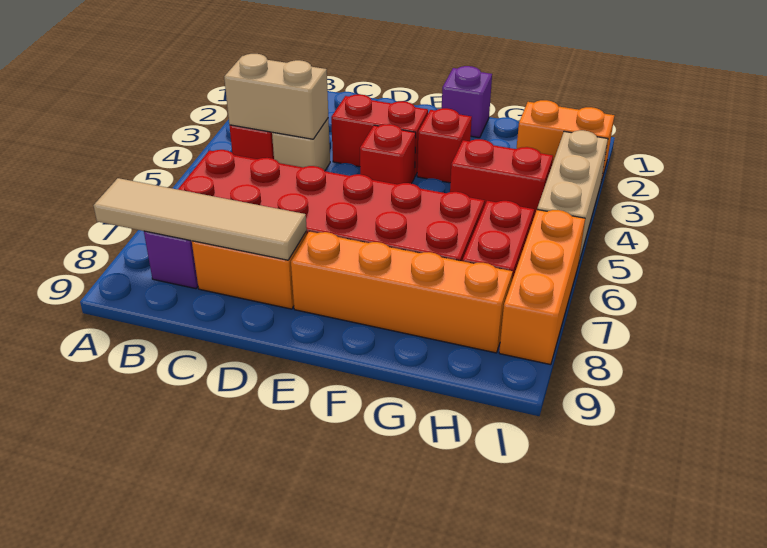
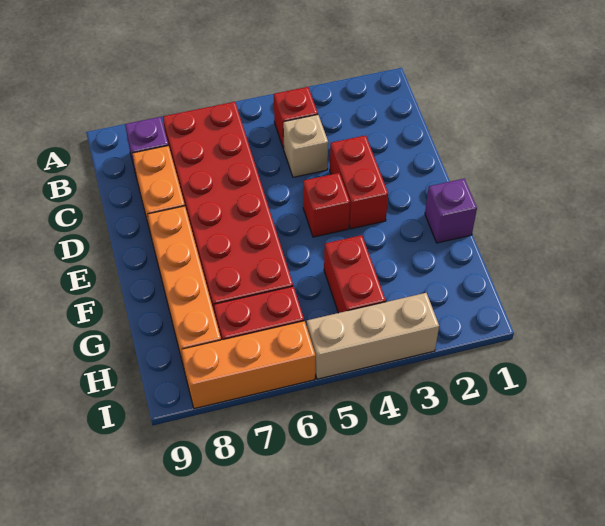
tan tile A8:D8 level 2 -> none
tan brick B4:C4 level 2 -> none
red brick F3 level 1 -> none
orange brick H2:I2 level 1 -> none

